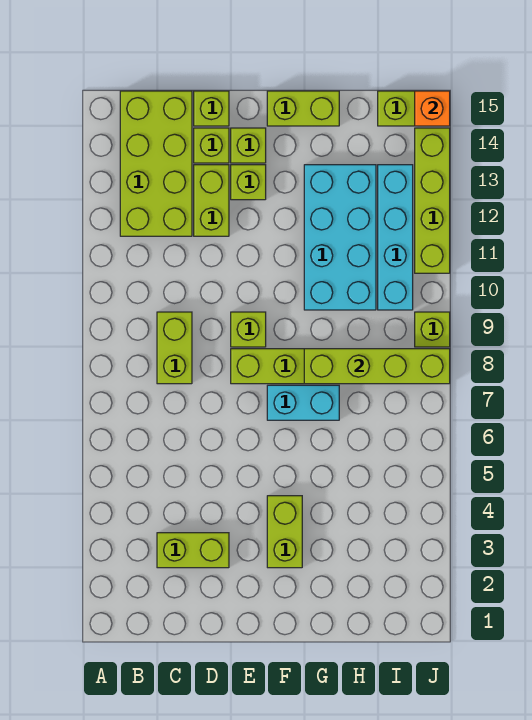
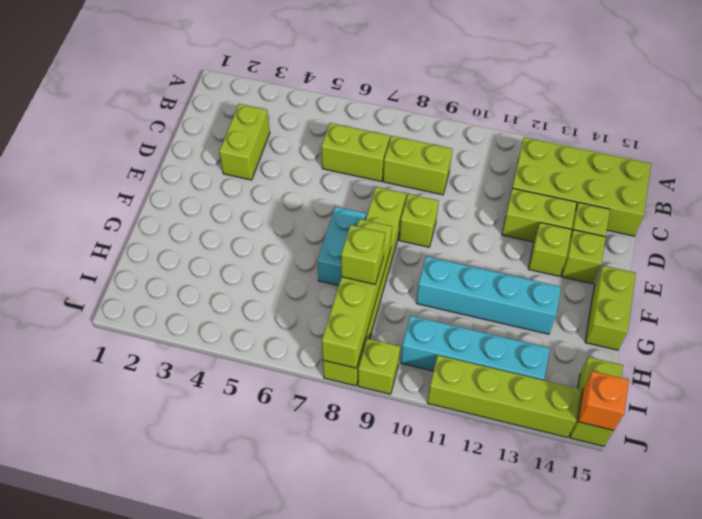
lime brick D15 level 1 -> lime brick H8 level 3
lime brick F3:F4 level 1 -> lime brick C6:C7 level 1
cyan brick G10:H13 level 1 -> cyan brick G10:G13 level 1

